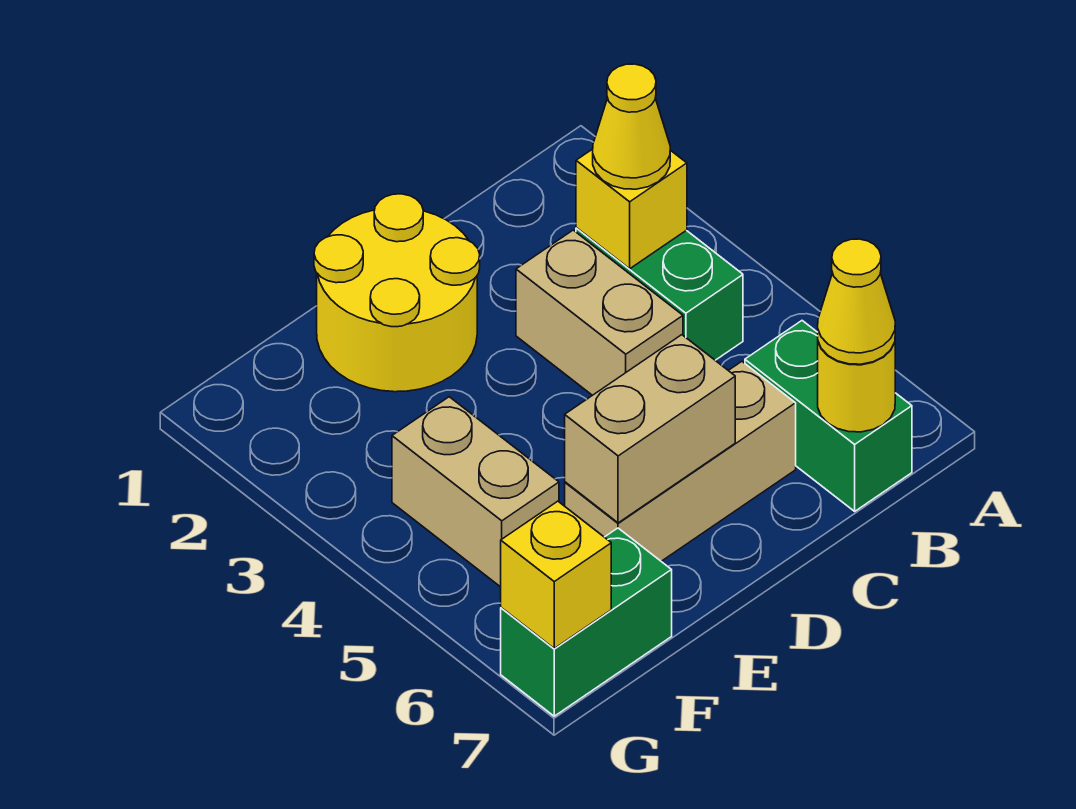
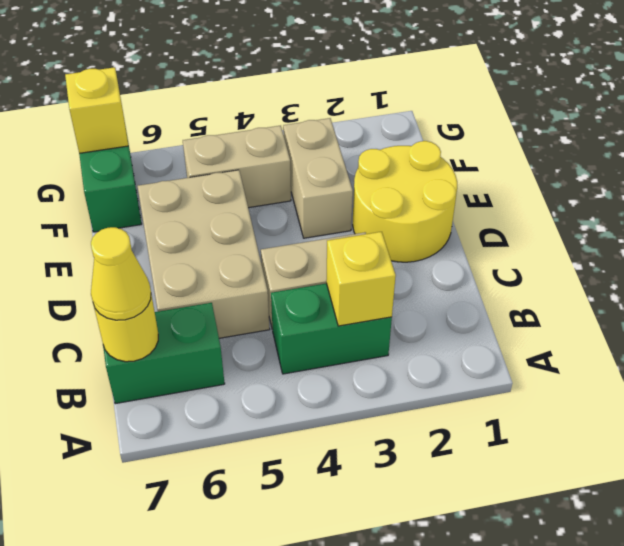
yellow cone B3 level 3 -> none
tan brick C6:E6 level 1 -> tan brick C5:E6 level 1
tan brick D6:E6 level 2 -> tan brick E3:F3 level 1

